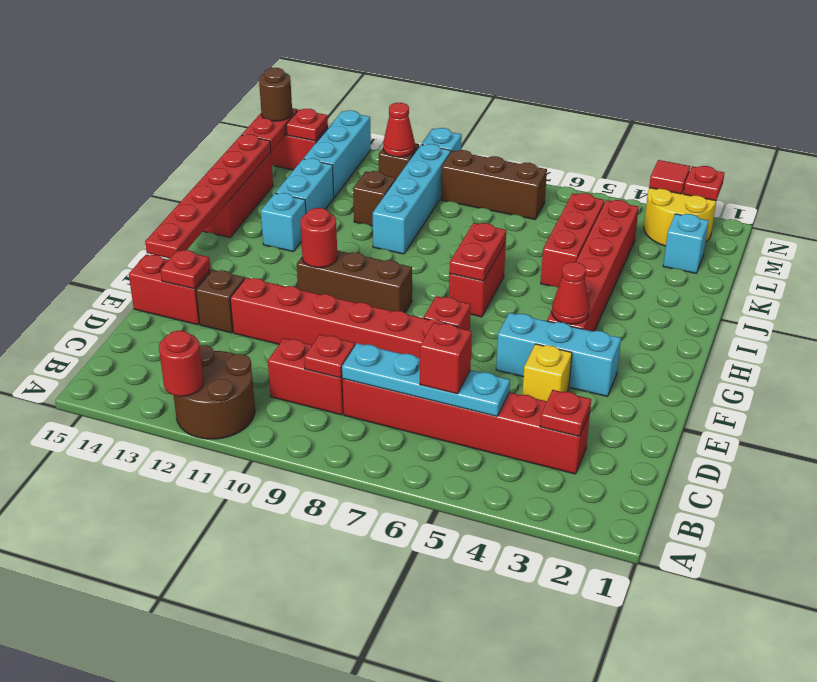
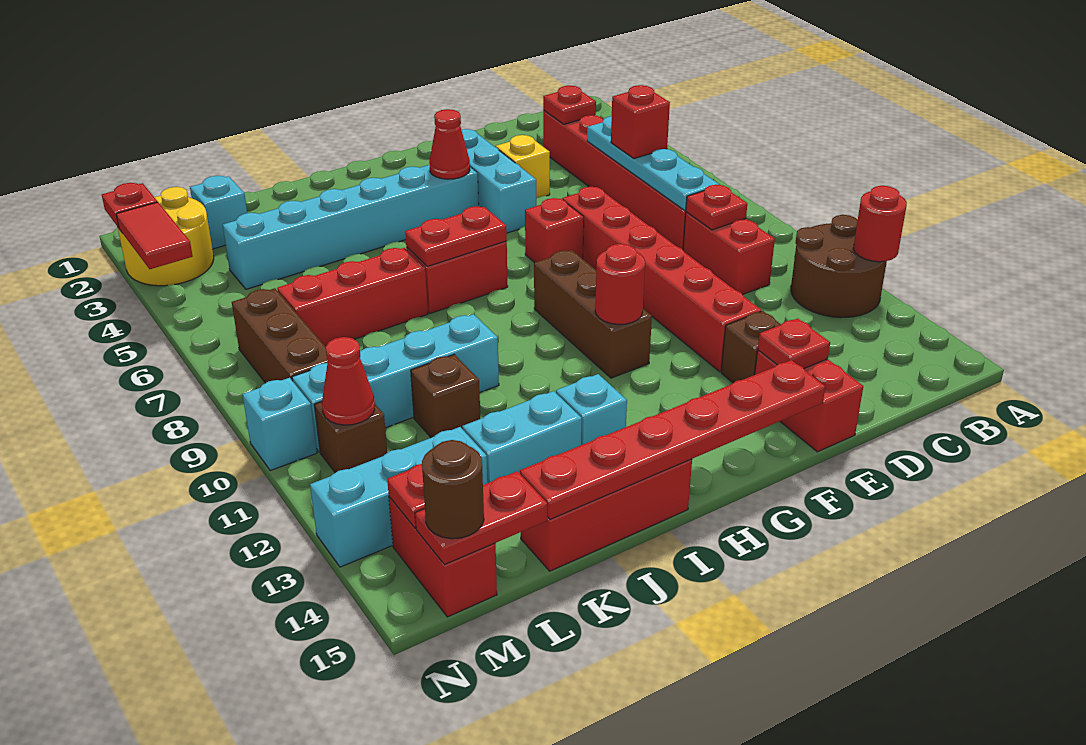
red brick G4:L4 level 1 -> cyan brick G4:L4 level 1
red brick J5:L5 level 1 -> red brick J7:L7 level 1
red tile N3 level 2 -> red tile N3:N4 level 2

